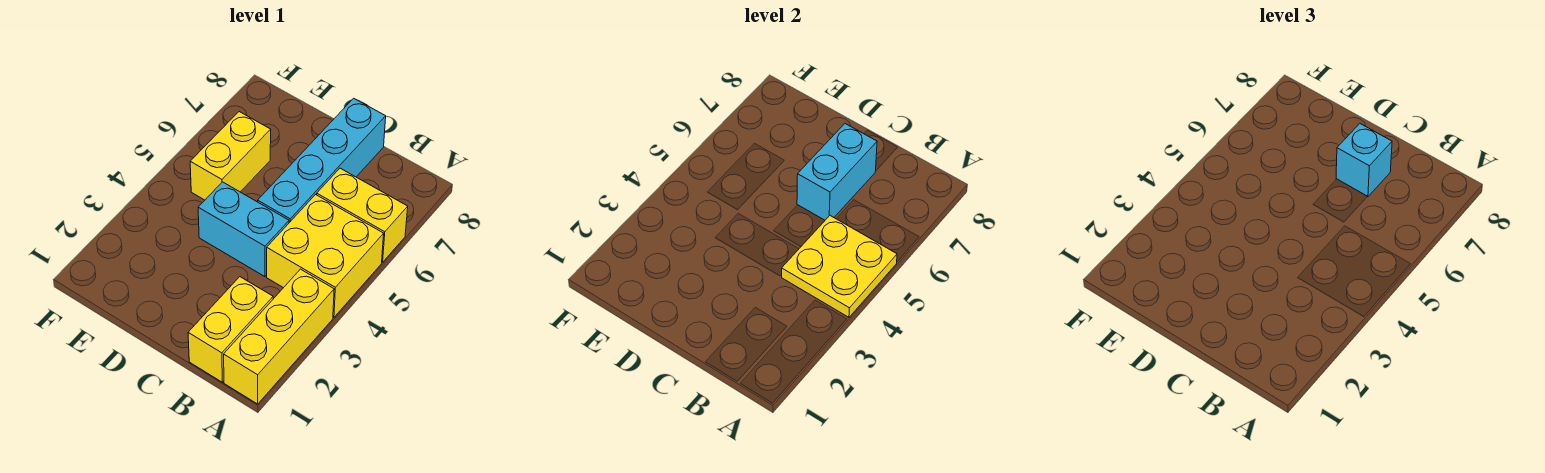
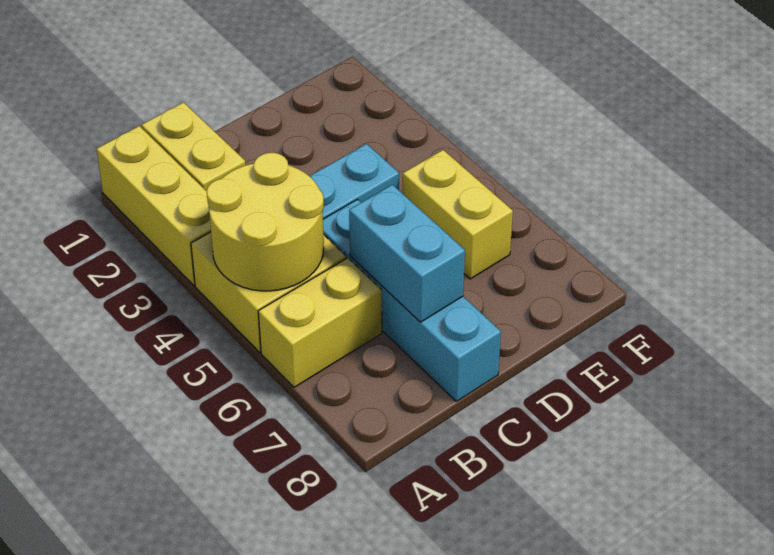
yellow plate A4:B5 level 2 -> yellow round brick A4:B5 level 2
cyan brick C7 level 3 -> none

